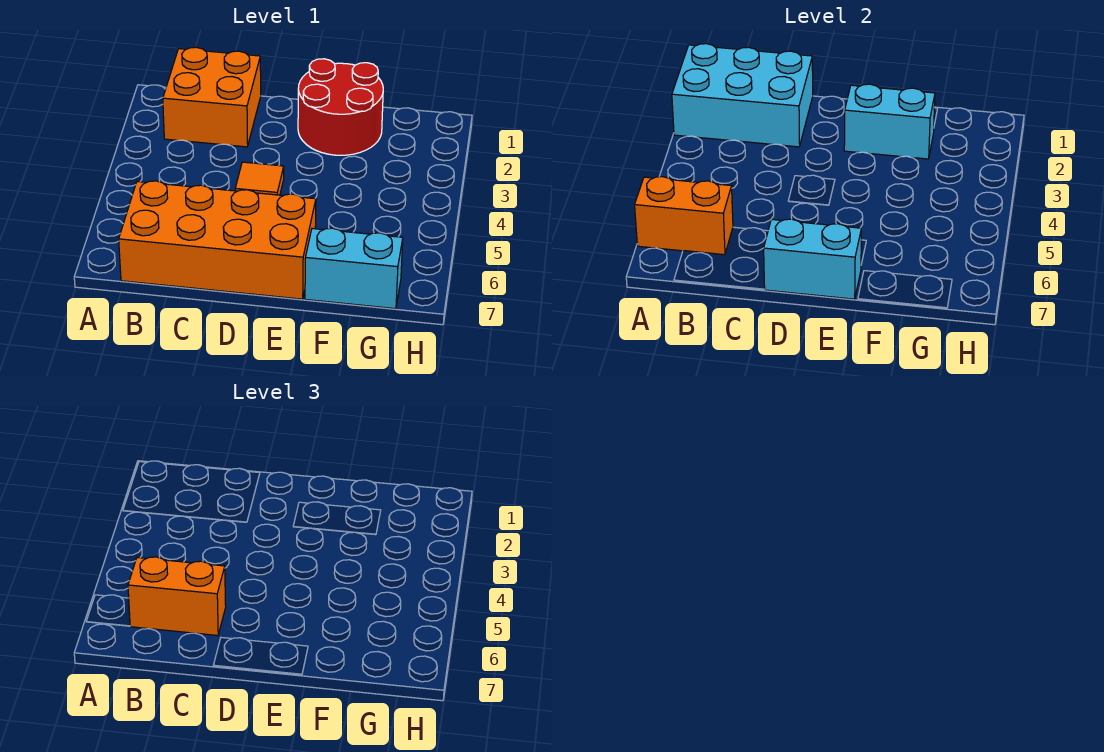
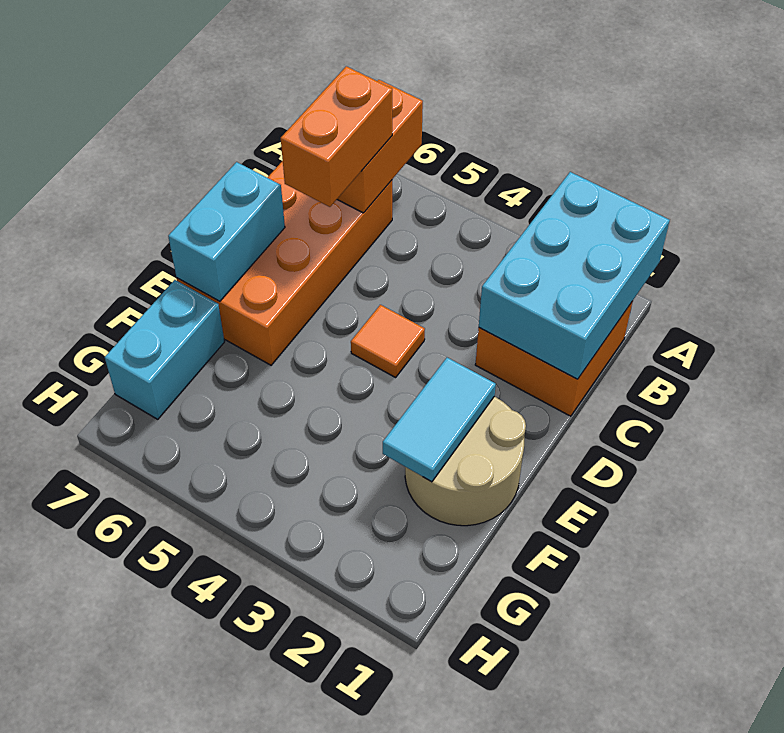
red round brick E1:F2 level 1 -> tan round brick E1:F2 level 1
cyan brick E2:F2 level 2 -> cyan tile E2:F2 level 2

